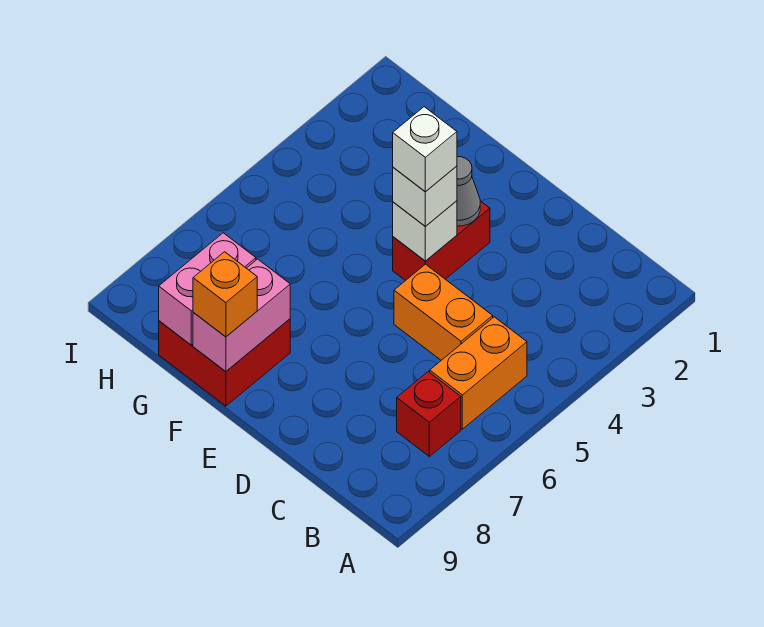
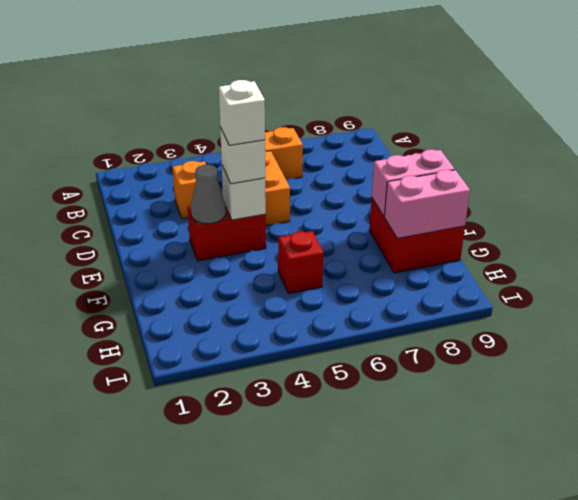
red brick B7 level 1 -> red brick G5 level 1
orange brick F9 level 3 -> orange brick C3 level 1

